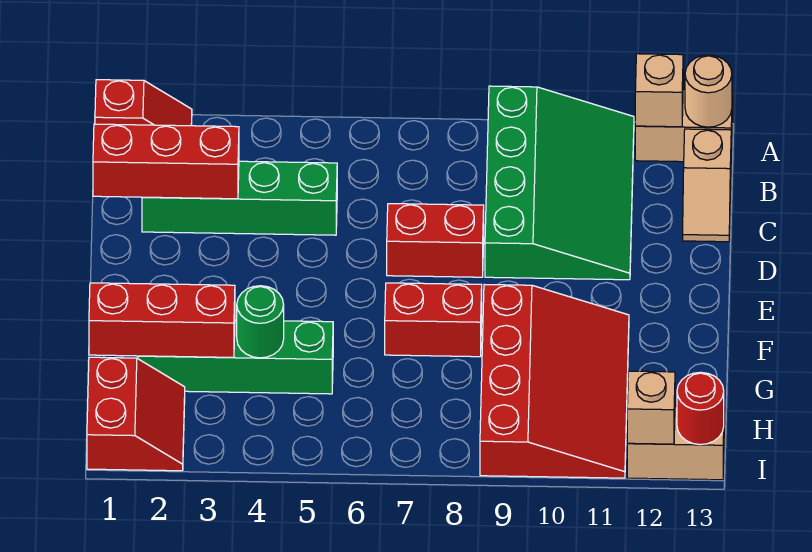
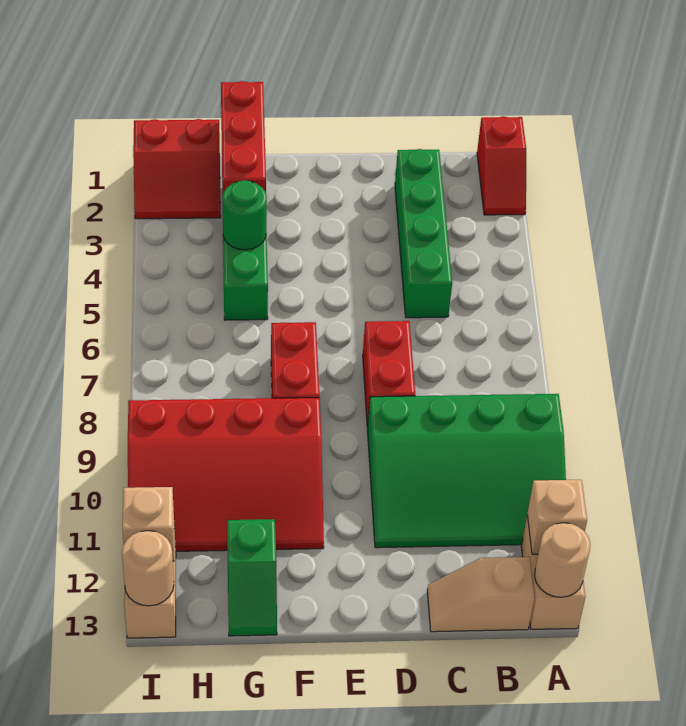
red brick C1:C3 level 2 -> none
none -> green slope G12:G13 level 1 top 12
red round brick I13 level 2 -> tan round brick I13 level 2

